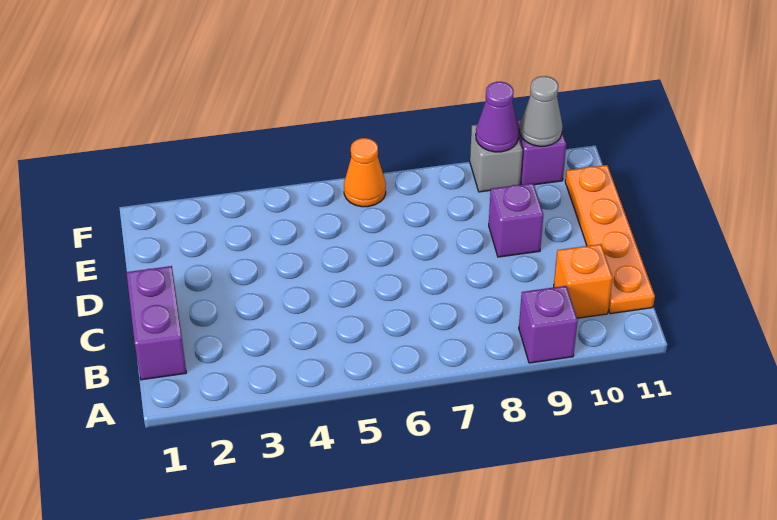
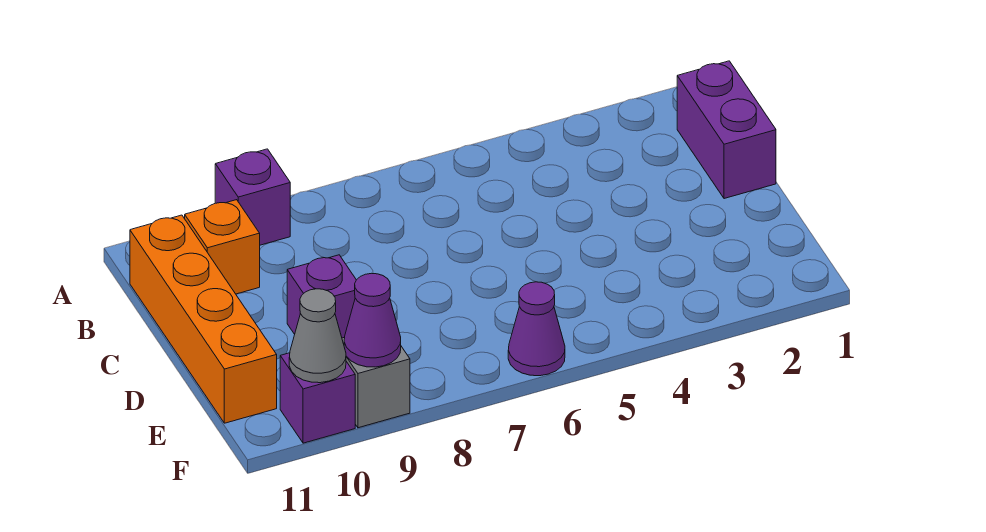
orange plate B11:E11 level 1 -> orange brick B11:E11 level 1
orange cone F6 level 1 -> purple cone F6 level 1

